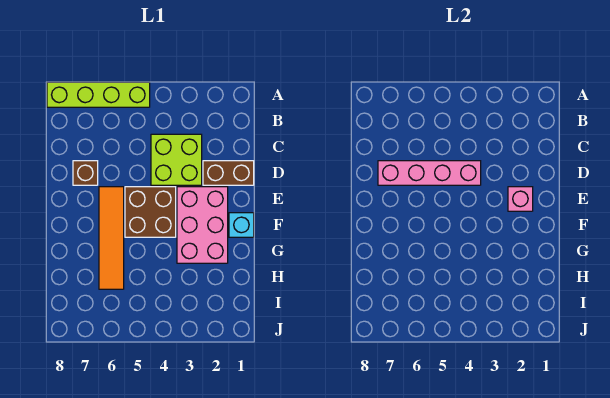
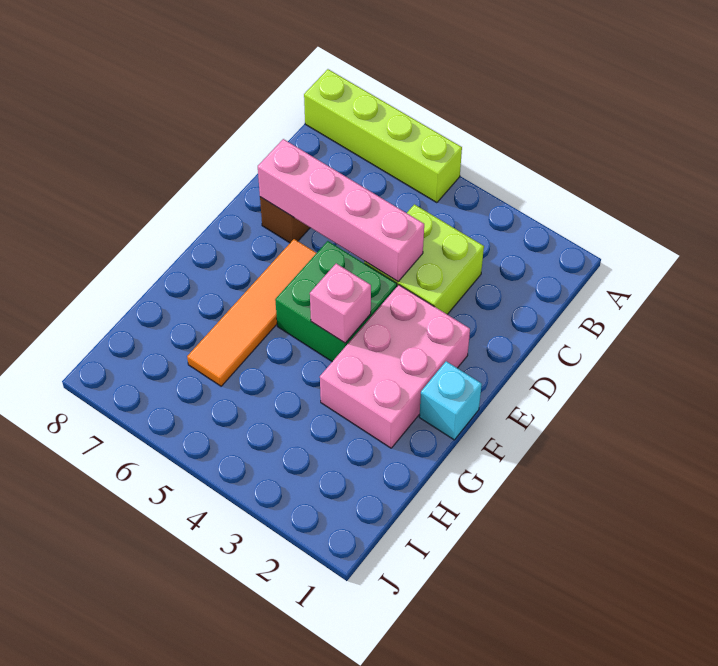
brown brick D1:D2 level 1 -> none
pink brick E2 level 2 -> pink brick F4 level 2
brown brick E4:F5 level 1 -> green brick E4:F5 level 1

